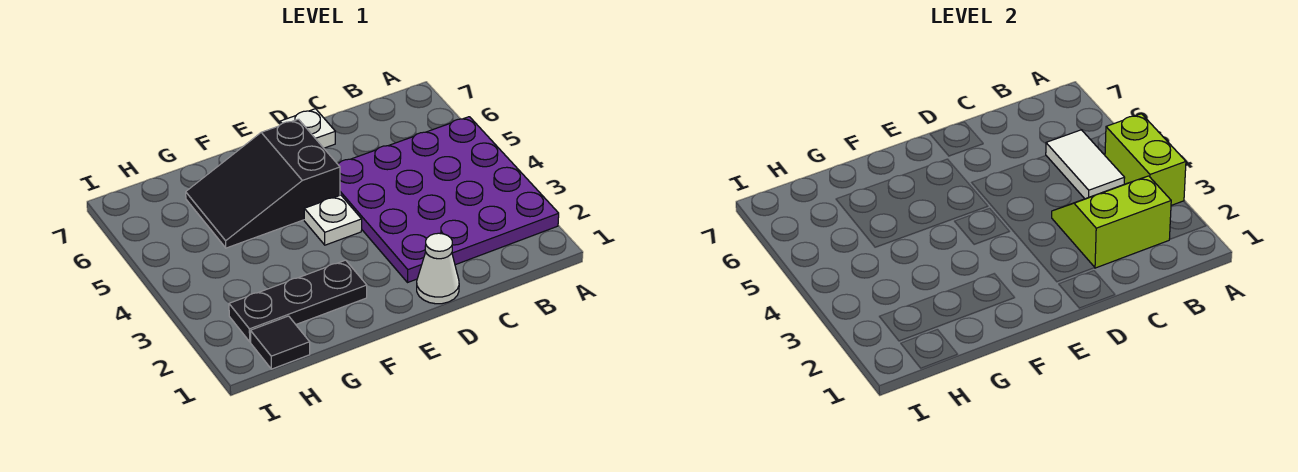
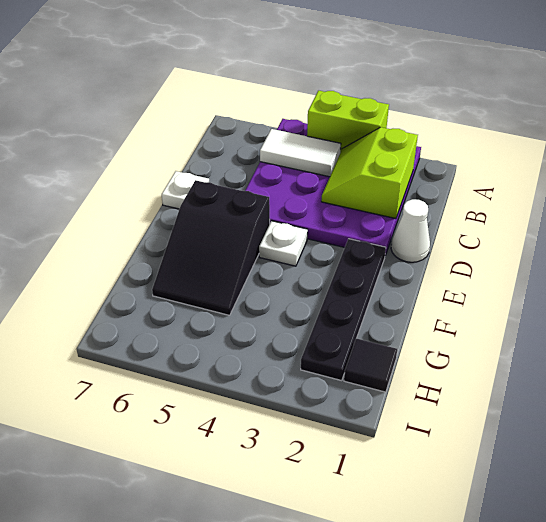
black plate F2:H2 level 1 -> black plate E2:H2 level 1

